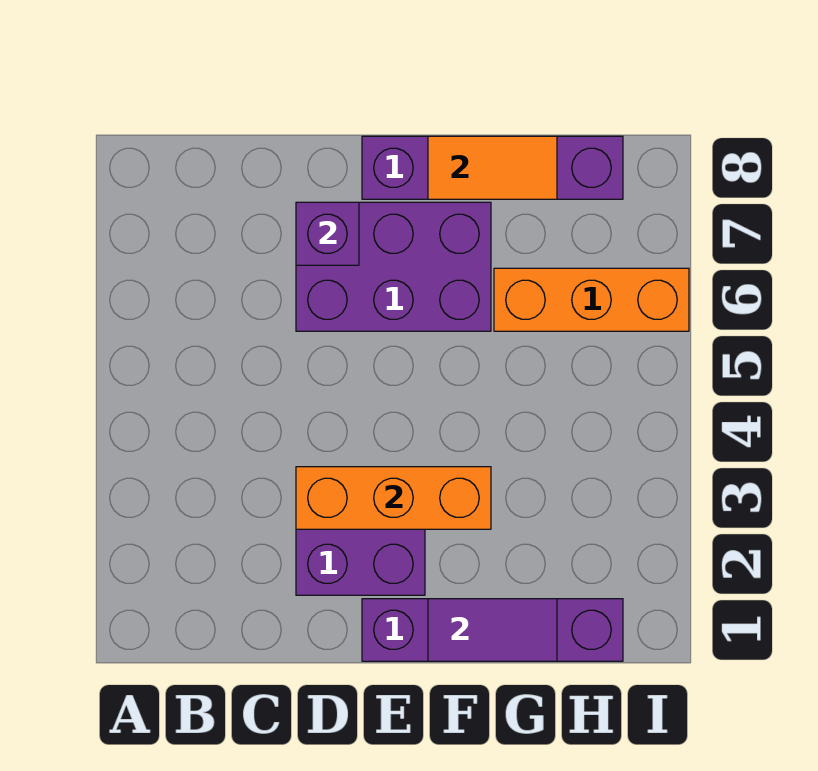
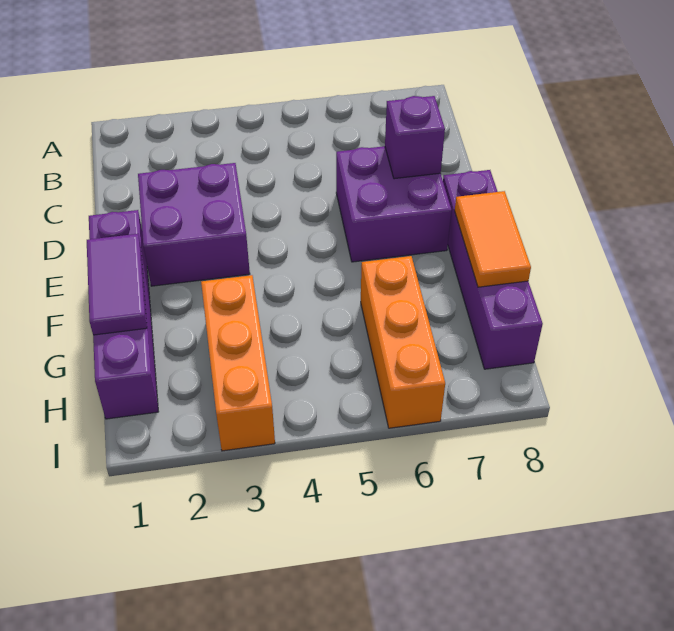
orange brick D3:F3 level 2 -> orange brick G3:I3 level 1
purple brick D6:F7 level 1 -> purple brick D6:E7 level 1

